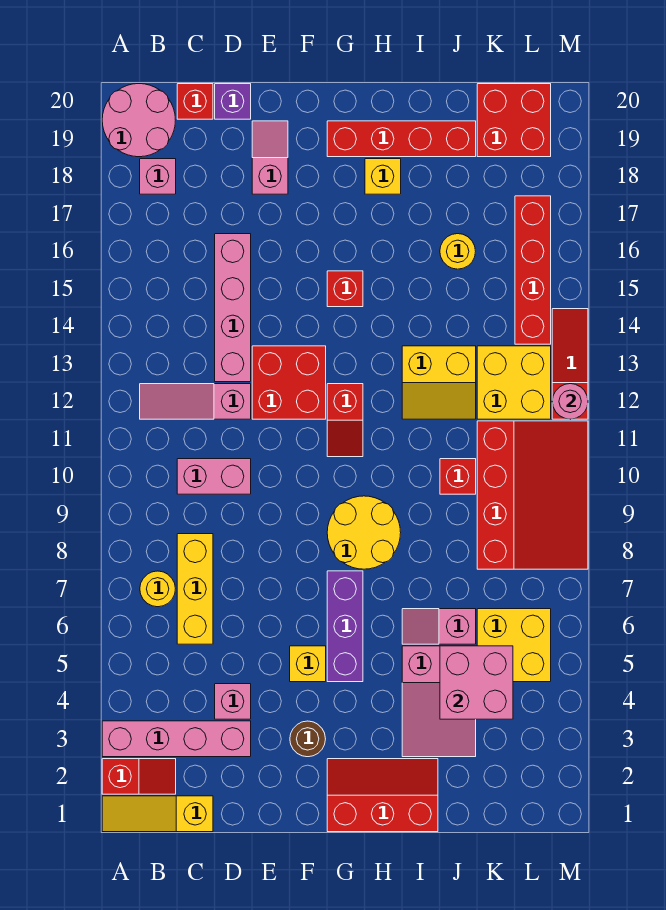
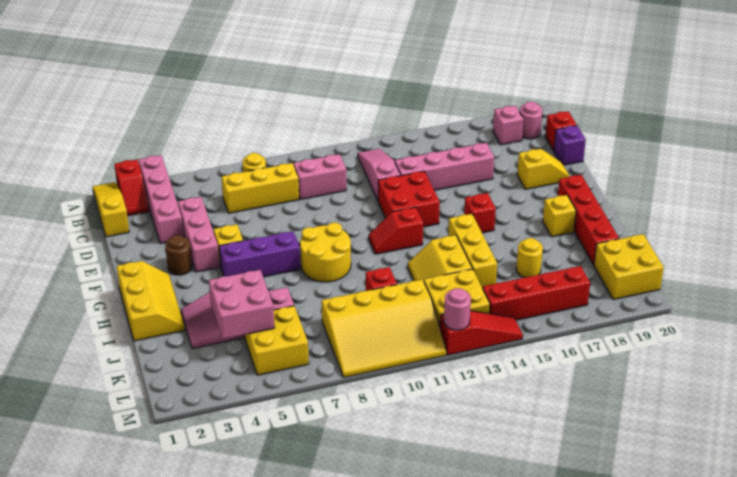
pink round brick A19:B20 level 1 -> pink round brick B19 level 1
pink brick C10:D10 level 1 -> pink brick C9:C10 level 1
pink brick D4 level 1 -> pink brick D4:F4 level 1
pink slope E18:E19 level 1 top 18 -> yellow slope E18:E19 level 1 top 18
red slope G1:I2 level 1 top 1 -> yellow slope G1:I2 level 1 top 1
none -> yellow brick H14:J14 level 1
red slope K8:M11 level 1 top K -> yellow slope K8:M11 level 1 top K
red brick K19:L20 level 1 -> yellow brick K19:L20 level 1

